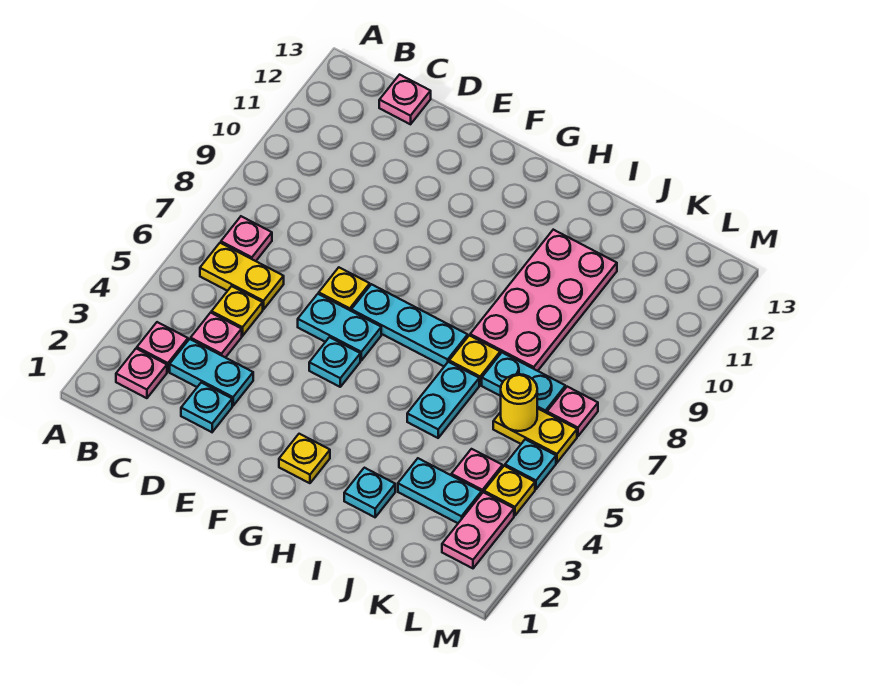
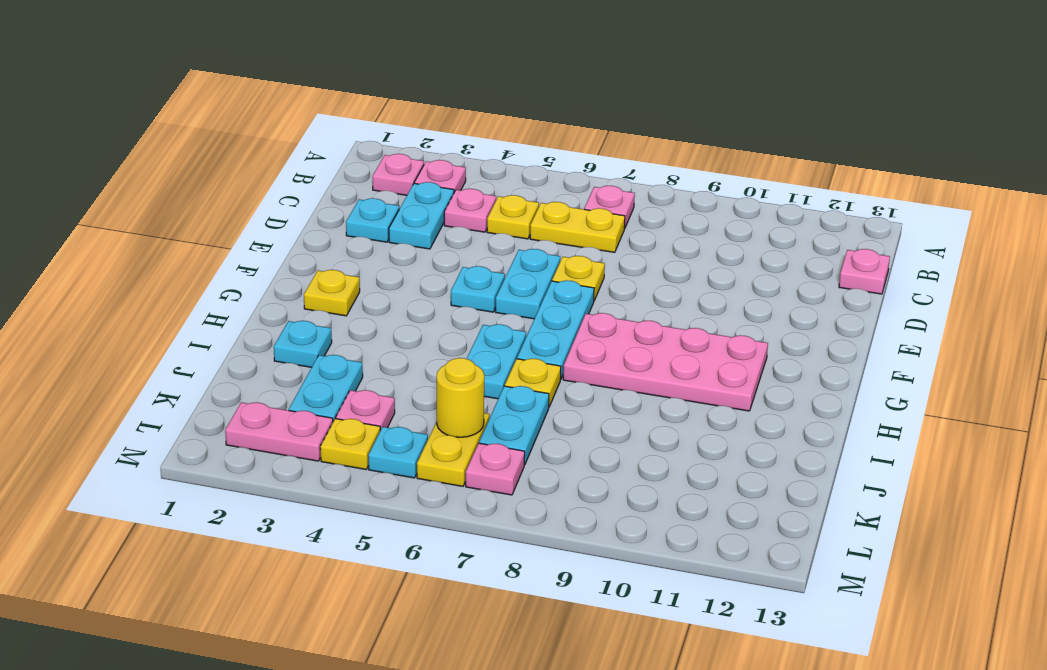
yellow plate B6:C6 level 1 -> yellow plate C6:C7 level 1
cyan plate I5:I6 level 1 -> cyan plate H6:I6 level 1
pink plate I8:J11 level 1 -> pink plate G8:H11 level 1

